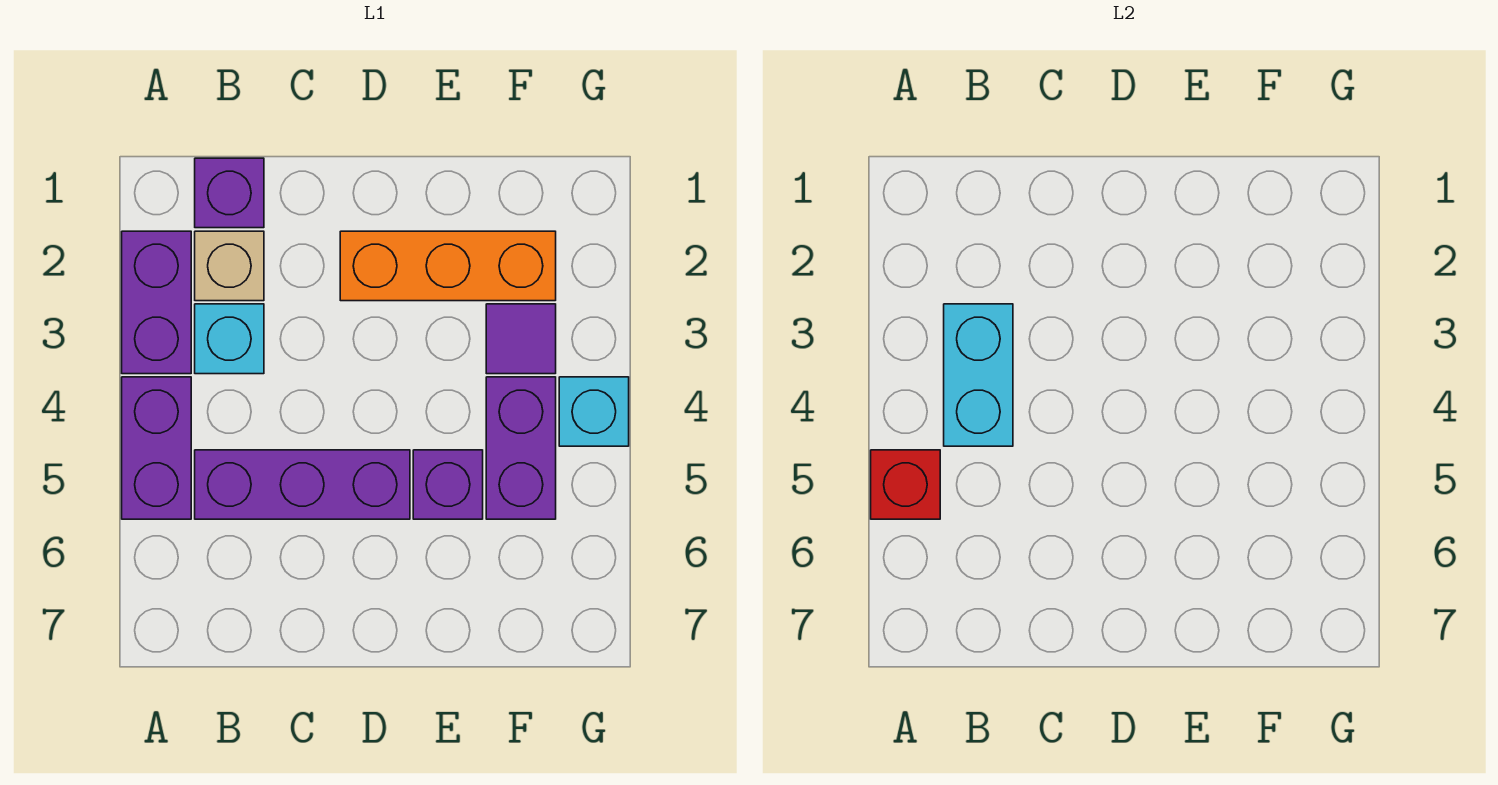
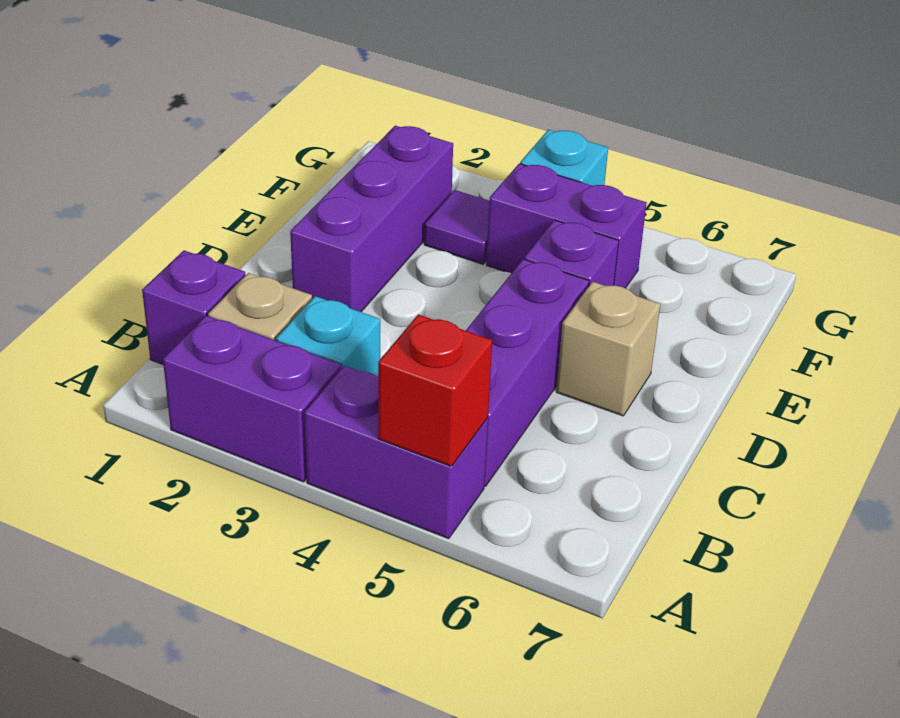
cyan brick B3:B4 level 2 -> none
orange brick D2:F2 level 1 -> purple brick D2:F2 level 1
none -> tan brick D6 level 1

